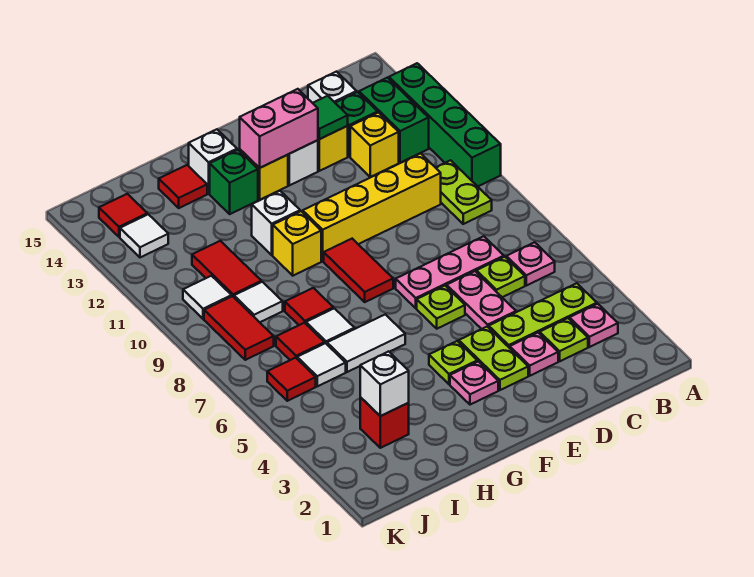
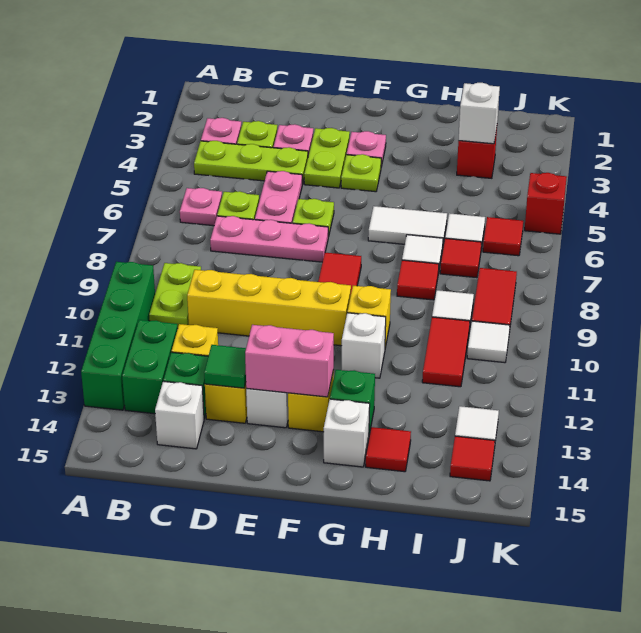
none -> red brick K5 level 1

